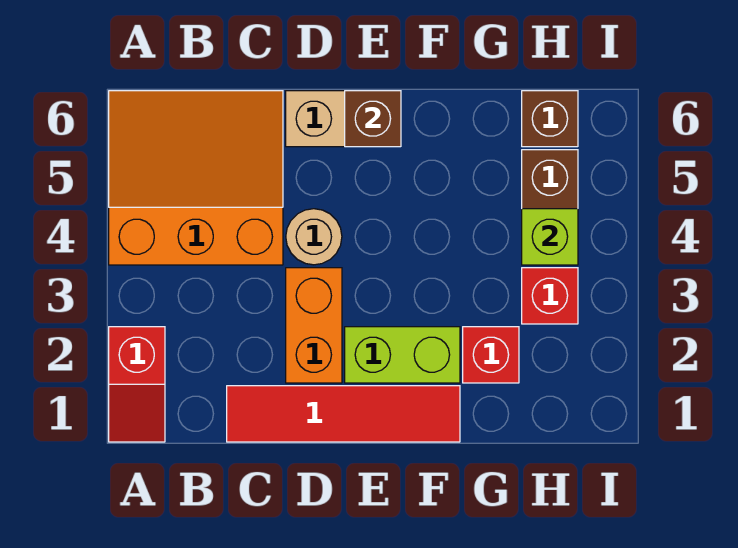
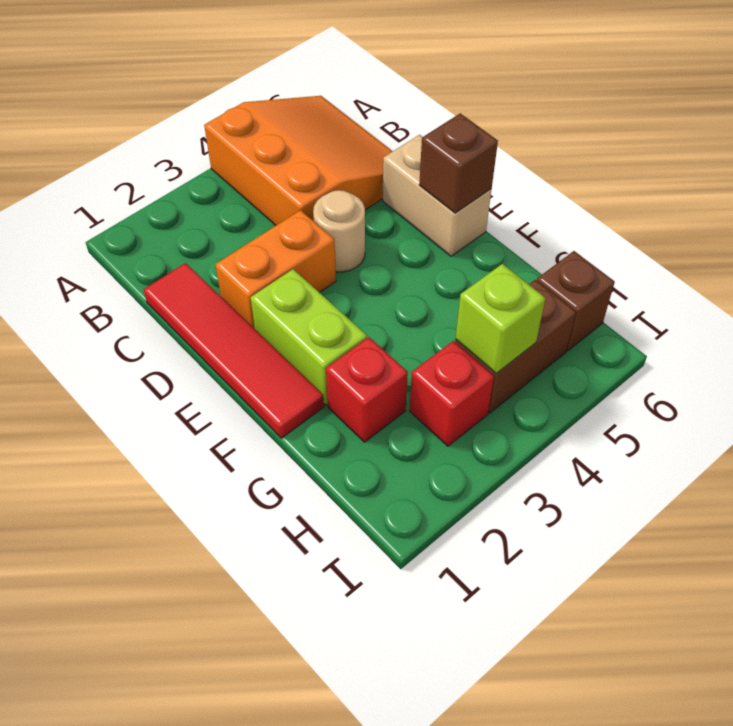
red slope A1:A2 level 1 top 2 -> none

